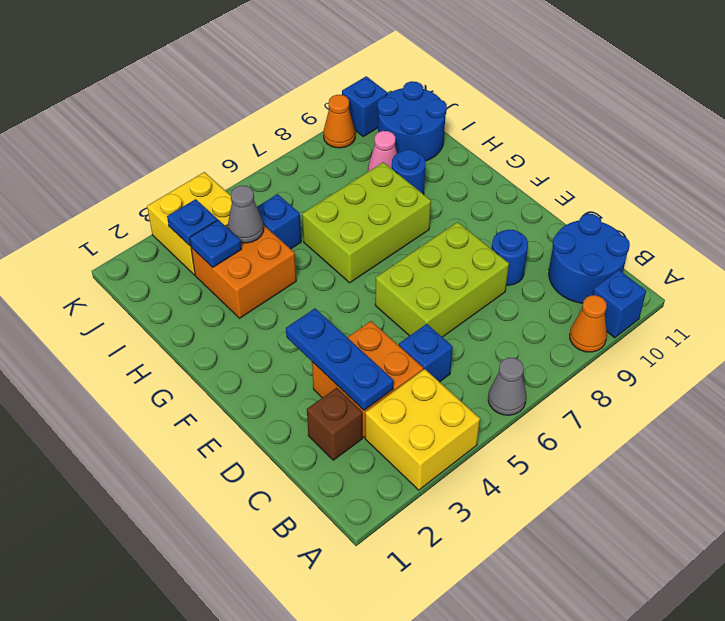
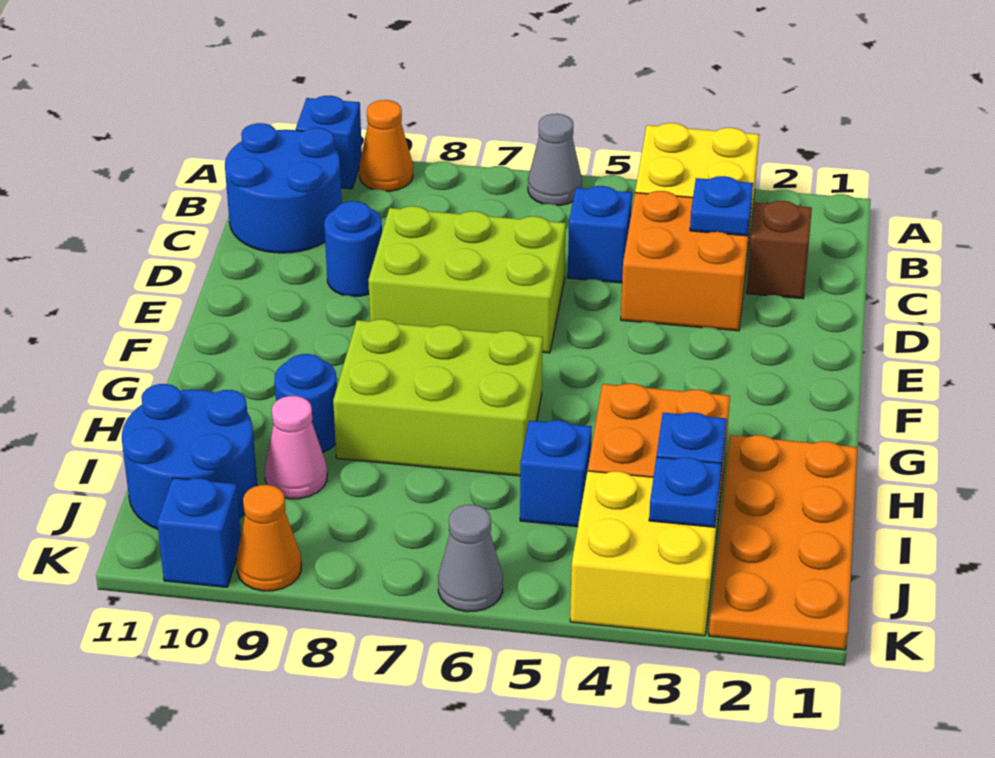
blue plate C3:E3 level 2 -> blue plate C3 level 2
none -> orange plate H1:K2 level 1
grey cone I4 level 2 -> grey cone K6 level 1

